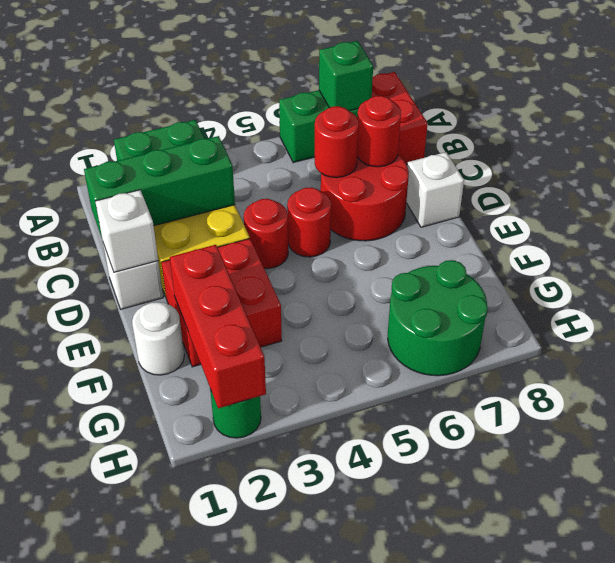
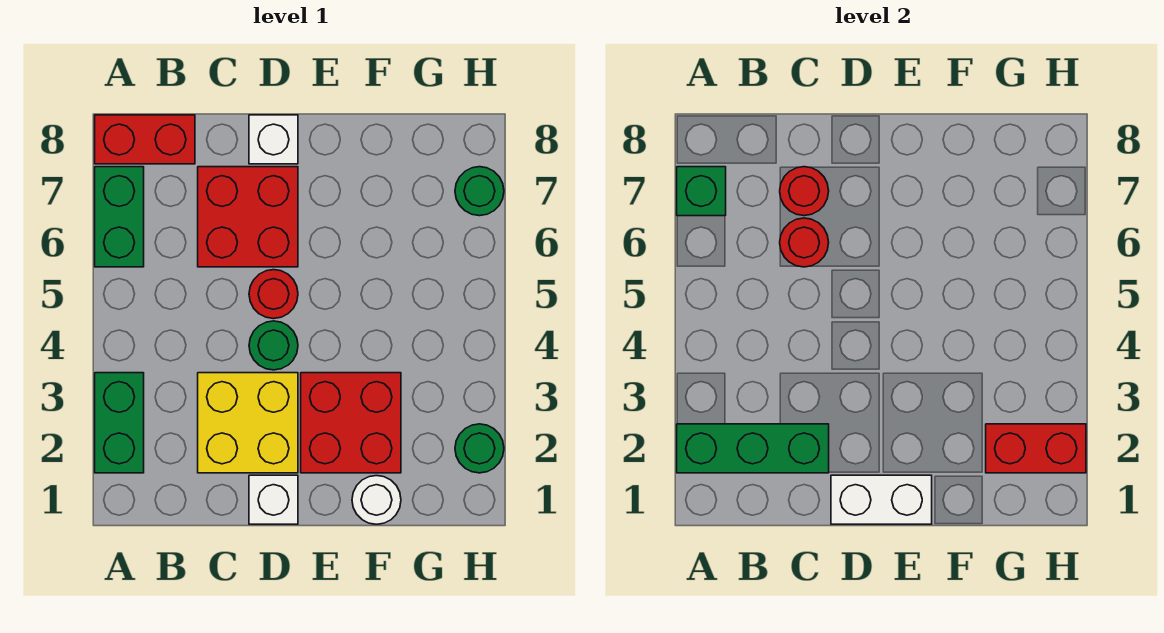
green brick C1:C3 level 2 -> green brick A2:C2 level 2
red round brick C6:D7 level 1 -> red brick C6:D7 level 1
white brick D1 level 2 -> white brick D1:E1 level 2
red round brick D4 level 1 -> green round brick D4 level 1
red brick F2:H2 level 2 -> red brick G2:H2 level 2
green round brick G6:H7 level 1 -> green round brick H7 level 1

